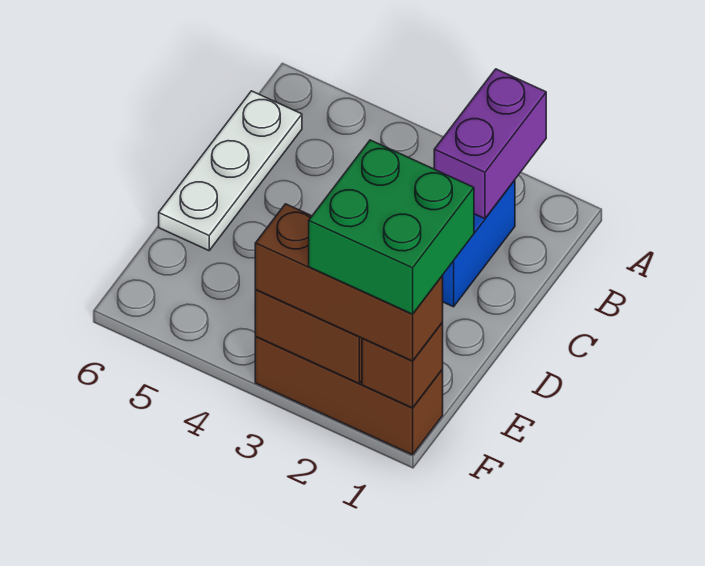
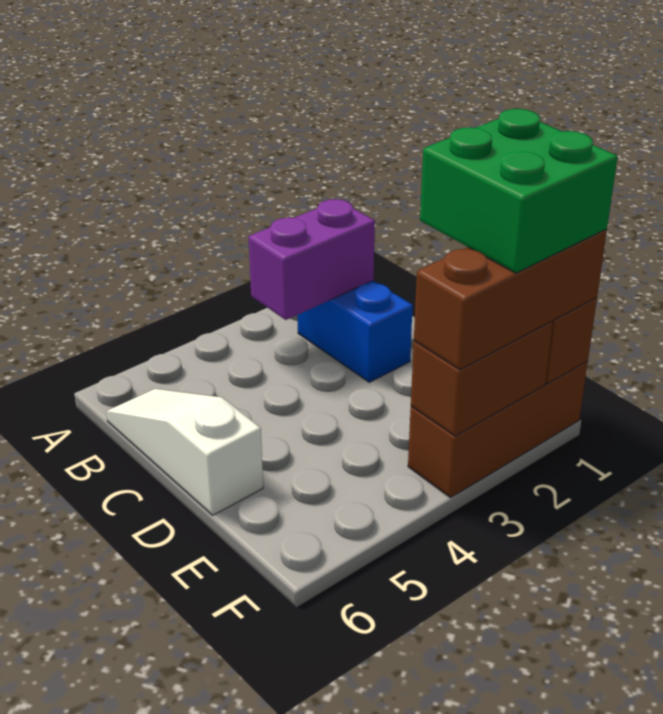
purple brick A2:B2 level 2 -> purple brick B2:B3 level 2
white plate B6:D6 level 1 -> white slope B6:D6 level 1 top D

